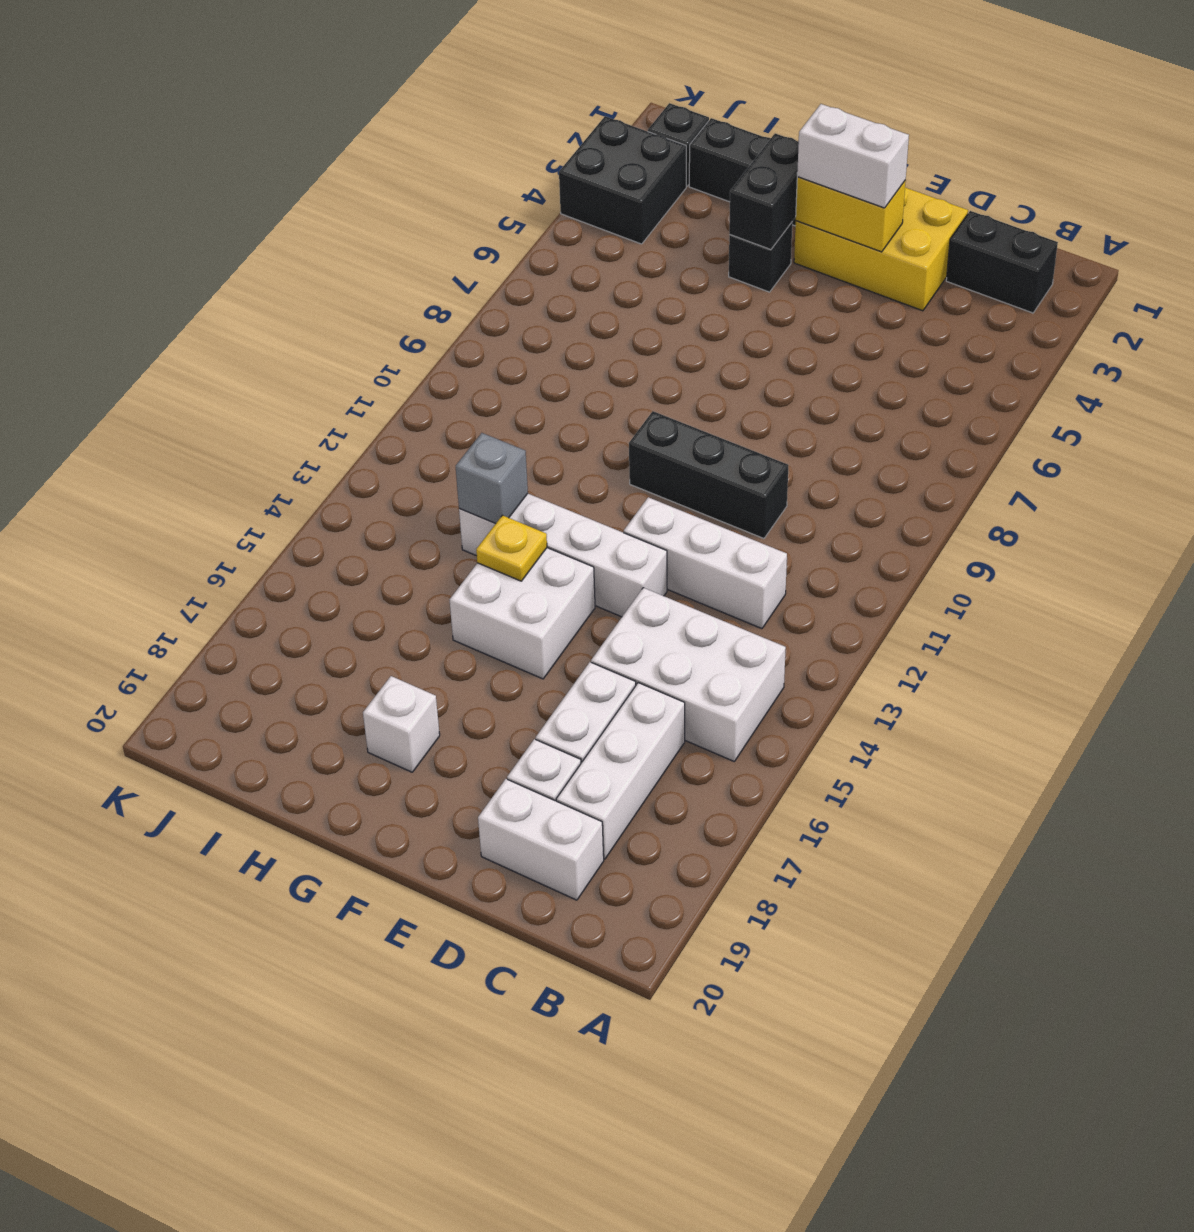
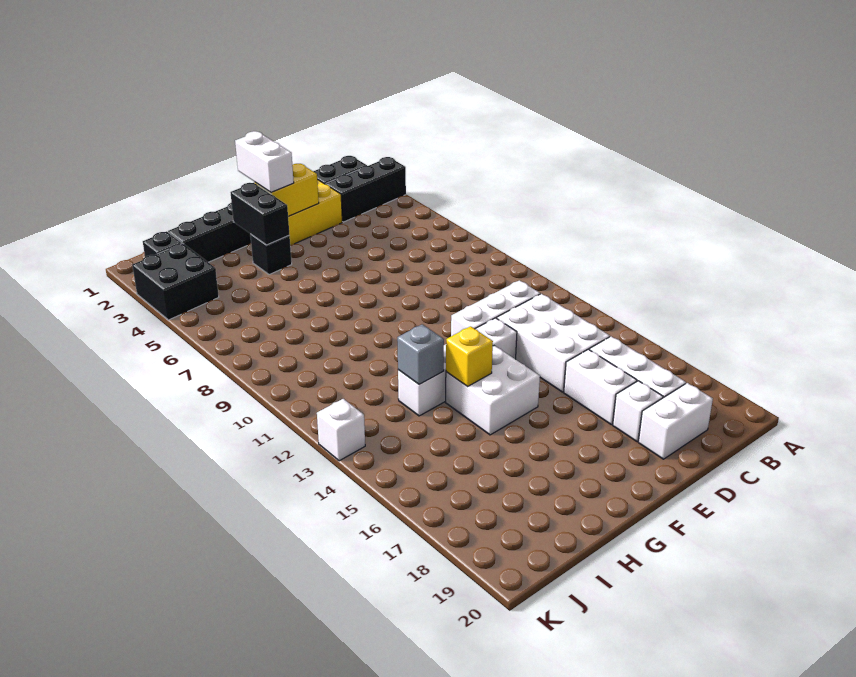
white brick B14:D15 level 1 -> white brick C13:D15 level 1
black brick D10:F10 level 1 -> black brick A3:C3 level 1
white brick E3:F3 level 3 -> white brick F2:F3 level 3
yellow plate G14 level 2 -> yellow brick G14 level 2
white brick G18 level 1 -> white brick K13 level 1

